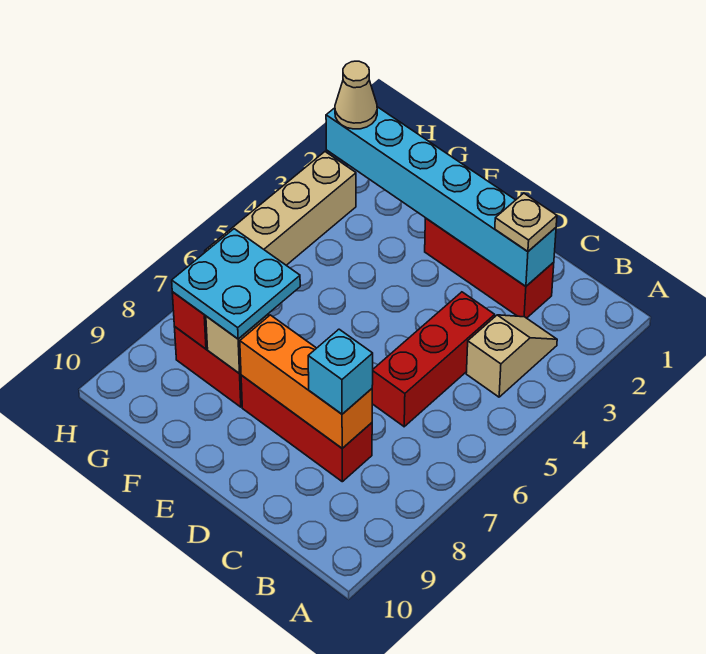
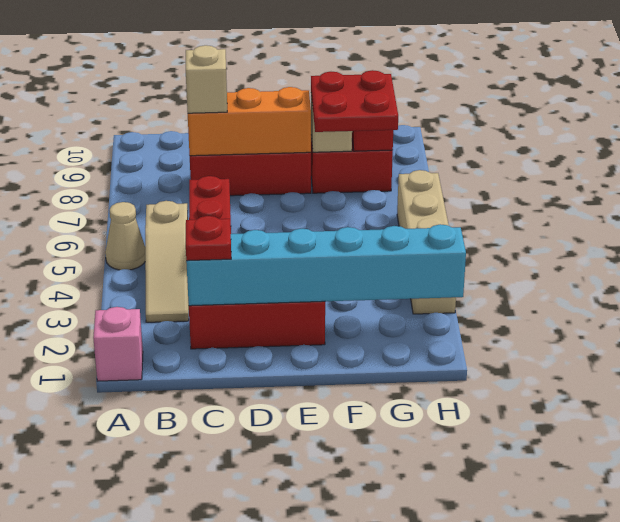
none -> pink brick A1 level 1
tan slope B3:B4 level 1 top 4 -> tan slope B3:B5 level 1 top 5
tan plate C2 level 3 -> red plate C2 level 3
cyan brick C8 level 3 -> tan brick C8 level 3
cyan plate F7:G8 level 3 -> red plate F7:G8 level 3
tan cone H2 level 3 -> tan cone A5 level 1

